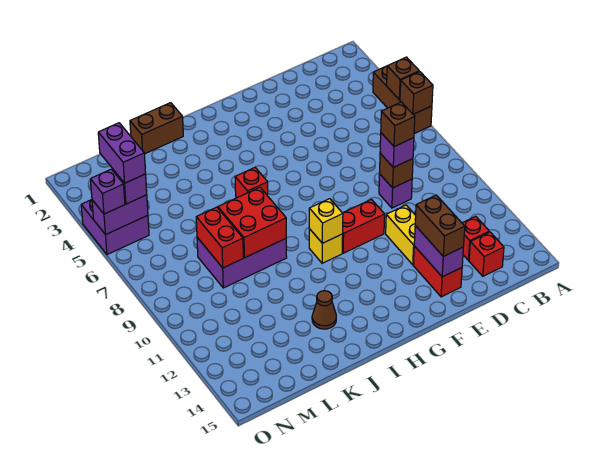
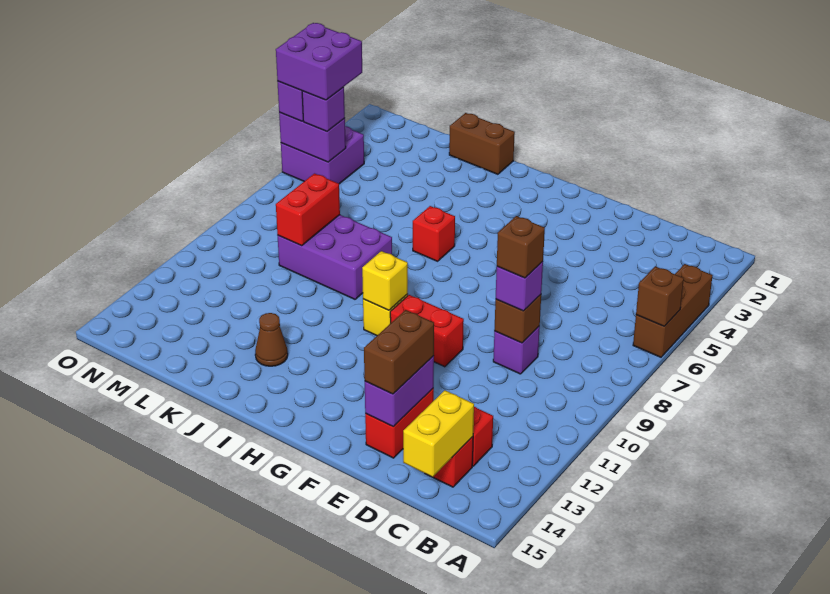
brown brick A5 level 2 -> none
yellow brick E11:E12 level 1 -> yellow brick C14:C15 level 2
red brick J8:K9 level 2 -> none
purple brick N4:N5 level 4 -> purple brick N4:O5 level 4

